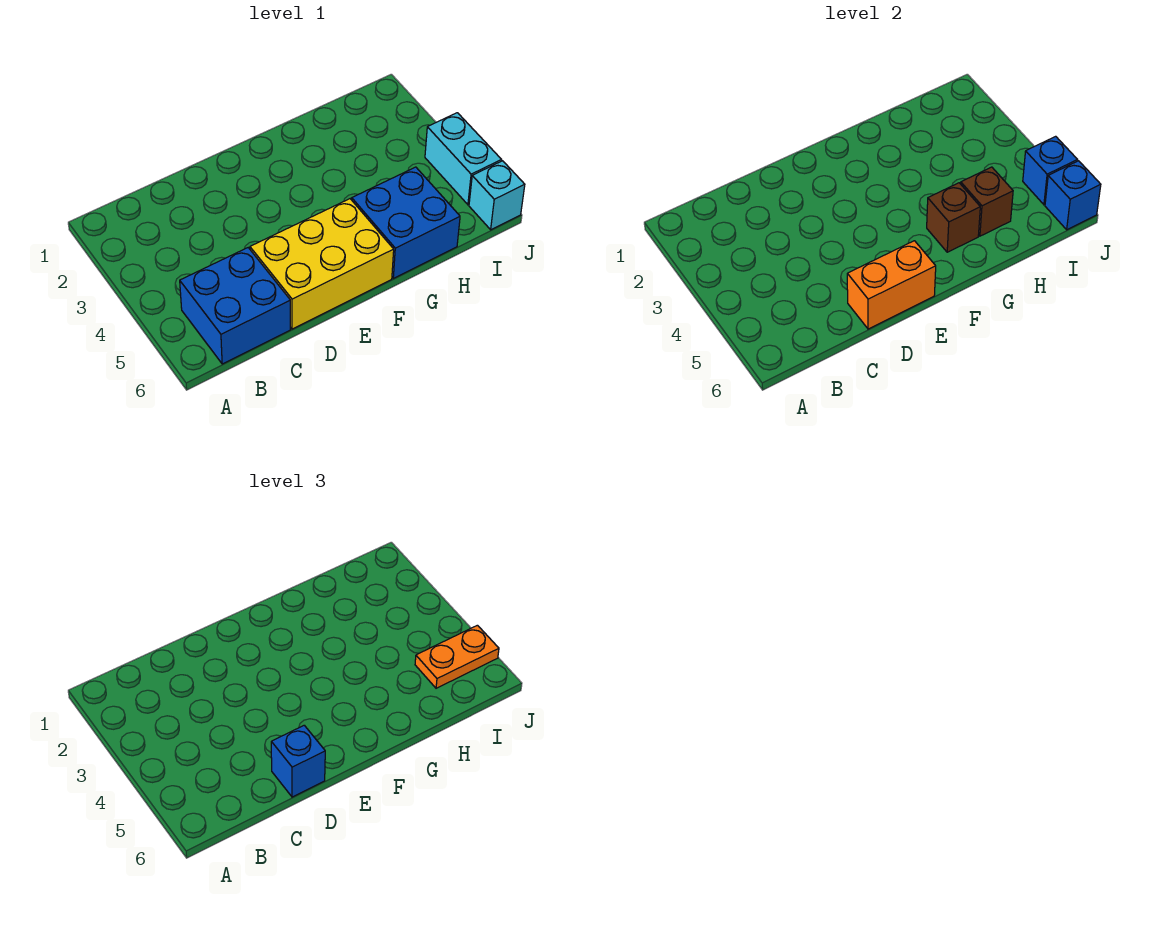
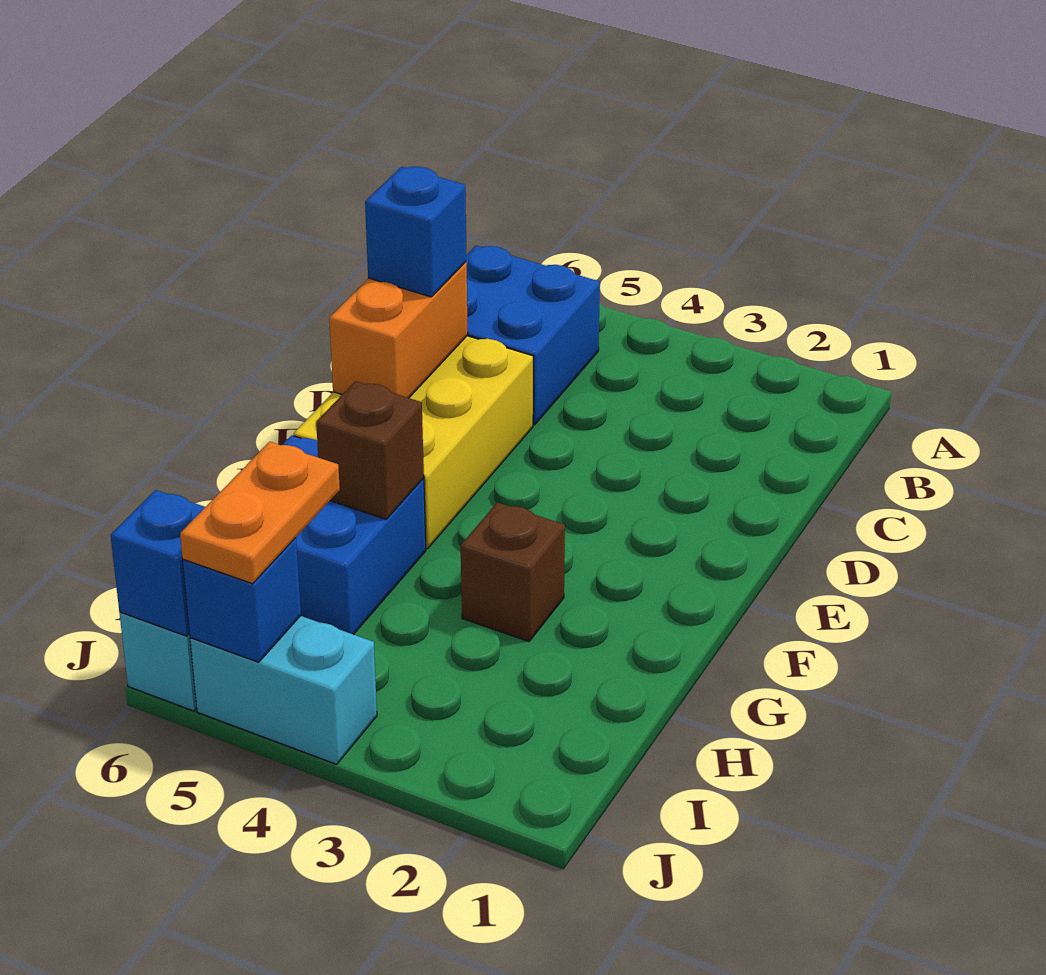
brown brick H5 level 2 -> brown brick G3 level 1

